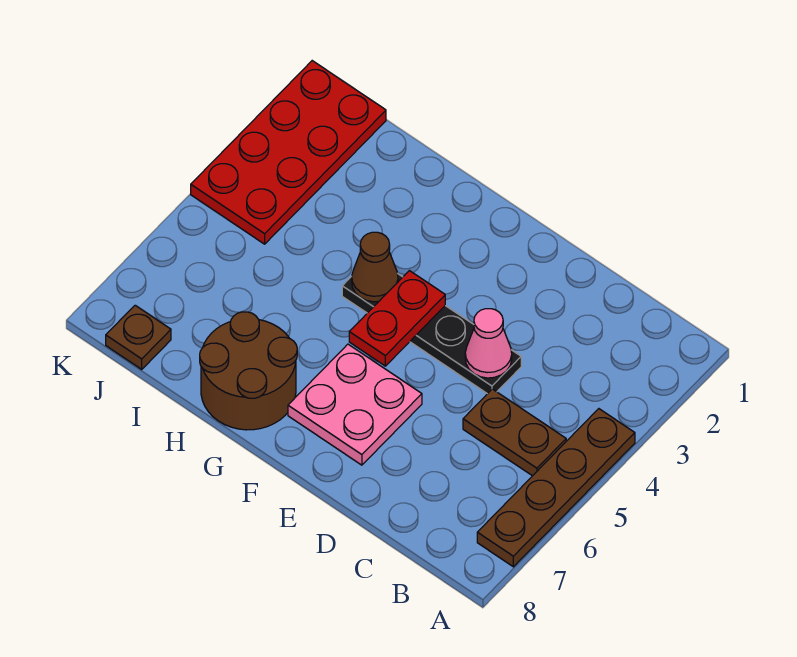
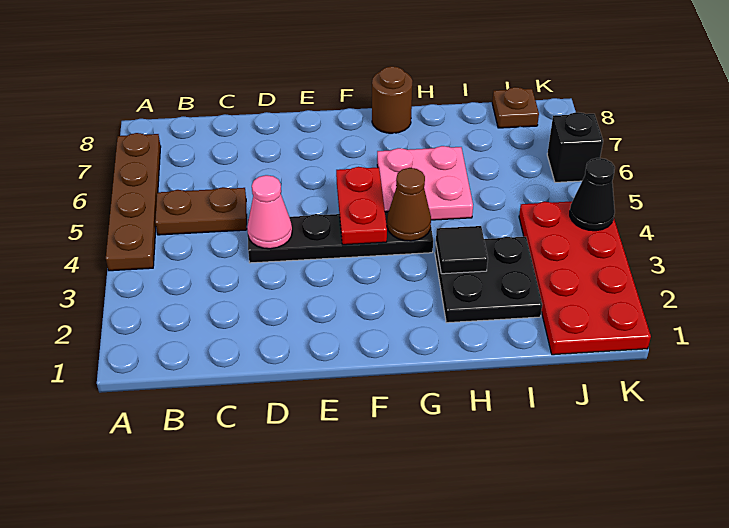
pink plate E6:F7 level 1 -> pink plate G5:H6 level 1
brown round brick G7:H8 level 1 -> brown round brick G8 level 1
none -> black plate H2:I3 level 1
none -> black tile H3 level 2
none -> black cone K4 level 2
none -> black brick K6 level 1

